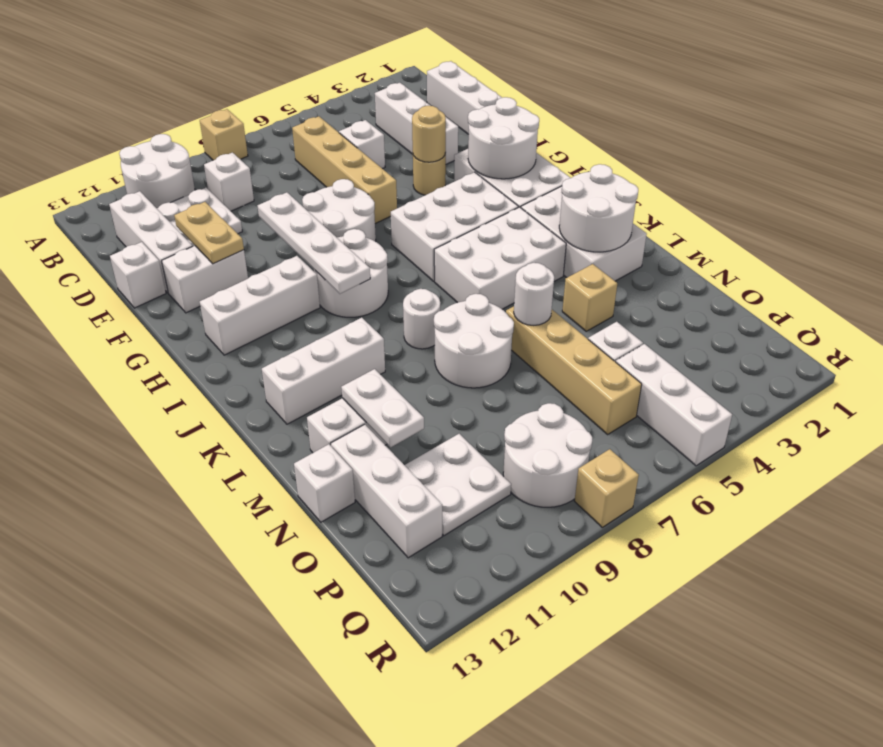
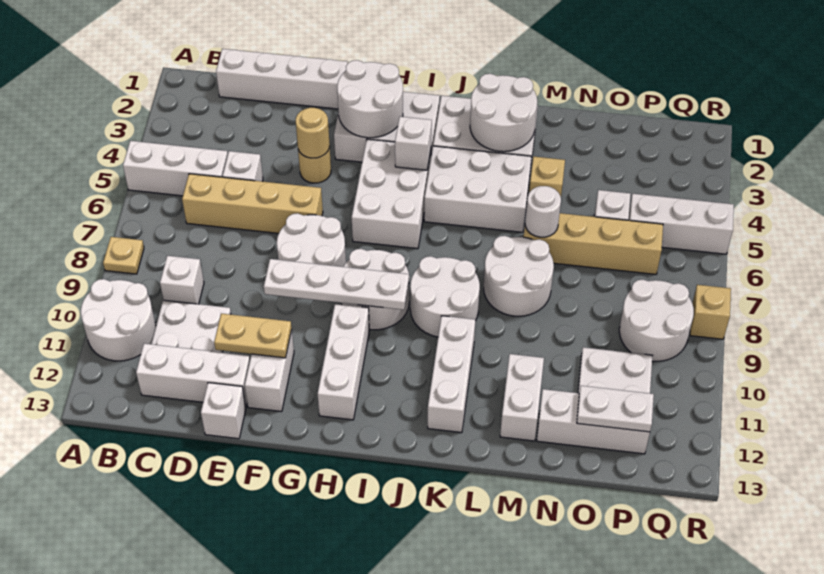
tan brick A8 level 1 -> tan plate A8 level 1
white brick C3:E3 level 1 -> white brick A5:C5 level 1
white brick J4:K6 level 1 -> white brick J4:L5 level 1
white round brick K8 level 1 -> white round brick J8:K9 level 1
white plate M11:N11 level 2 -> white plate O12:P12 level 2
white brick N13 level 1 -> white brick I4 level 2

